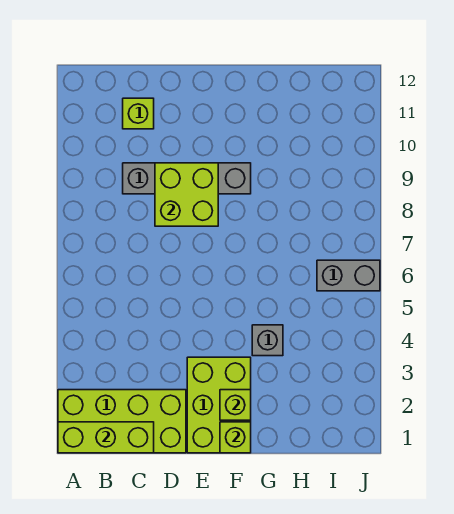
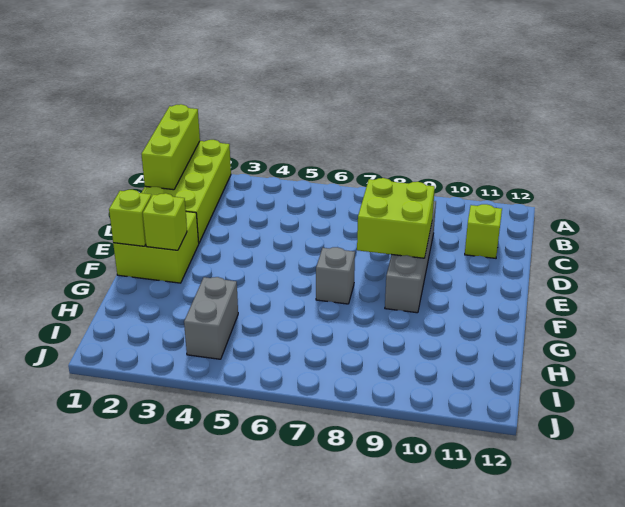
lime brick E1:F3 level 1 -> lime brick E1:F2 level 1
grey brick G4 level 1 -> grey brick F7 level 1
grey brick I6:J6 level 1 -> grey brick H4:I4 level 1

